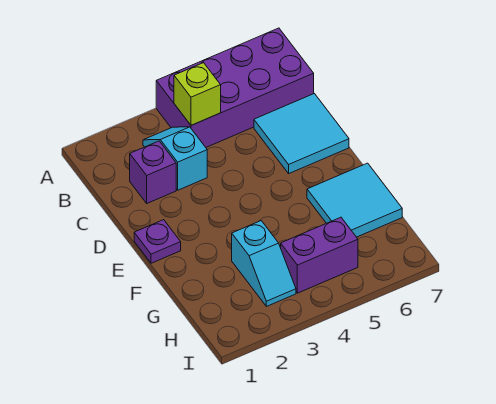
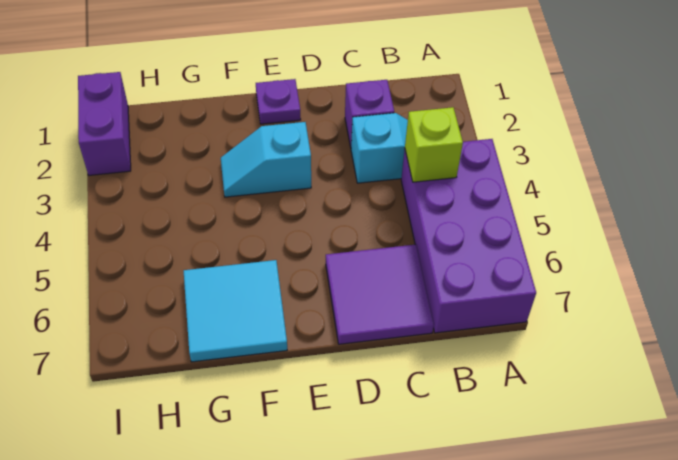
cyan tile C6:D7 level 1 -> purple tile C6:D7 level 1
cyan slope G3:H3 level 1 top G -> cyan slope E3:F3 level 1 top E
purple brick H4:H5 level 1 -> purple brick I1:I2 level 1

